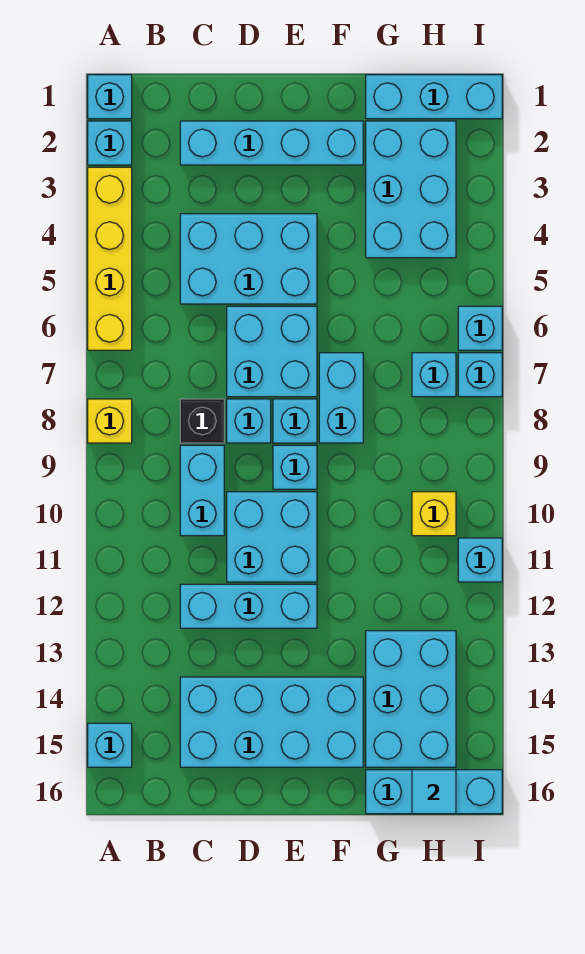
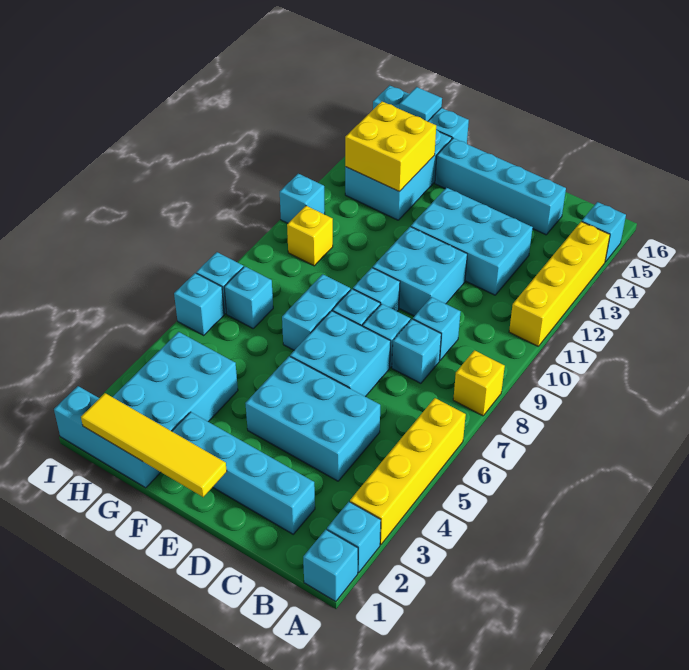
none -> yellow brick A11:A14 level 1
black brick C8 level 1 -> cyan brick C8 level 1
cyan brick C9:C10 level 1 -> cyan brick C9 level 1
cyan brick C12:E12 level 1 -> cyan brick C12:E13 level 1
cyan brick C14:F15 level 1 -> cyan brick C15:F15 level 1
none -> yellow tile E1:H1 level 2
none -> yellow brick G13:H14 level 2

